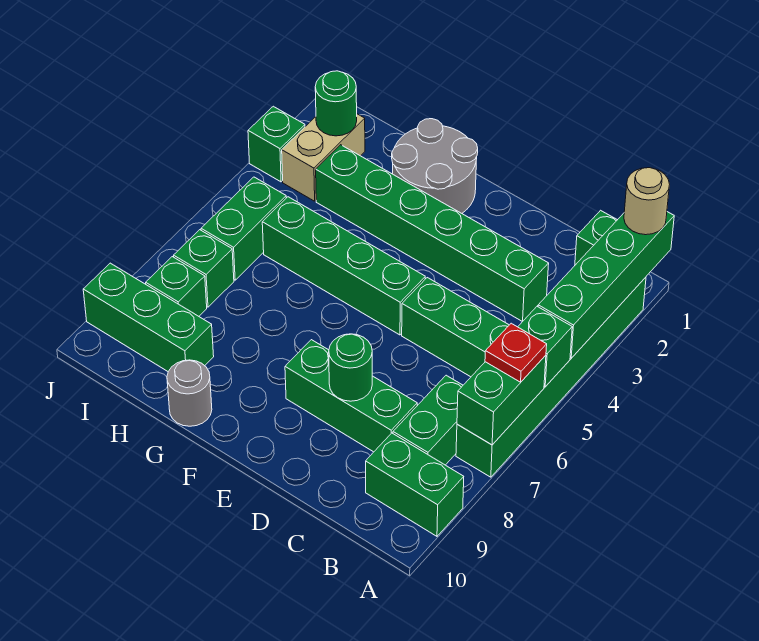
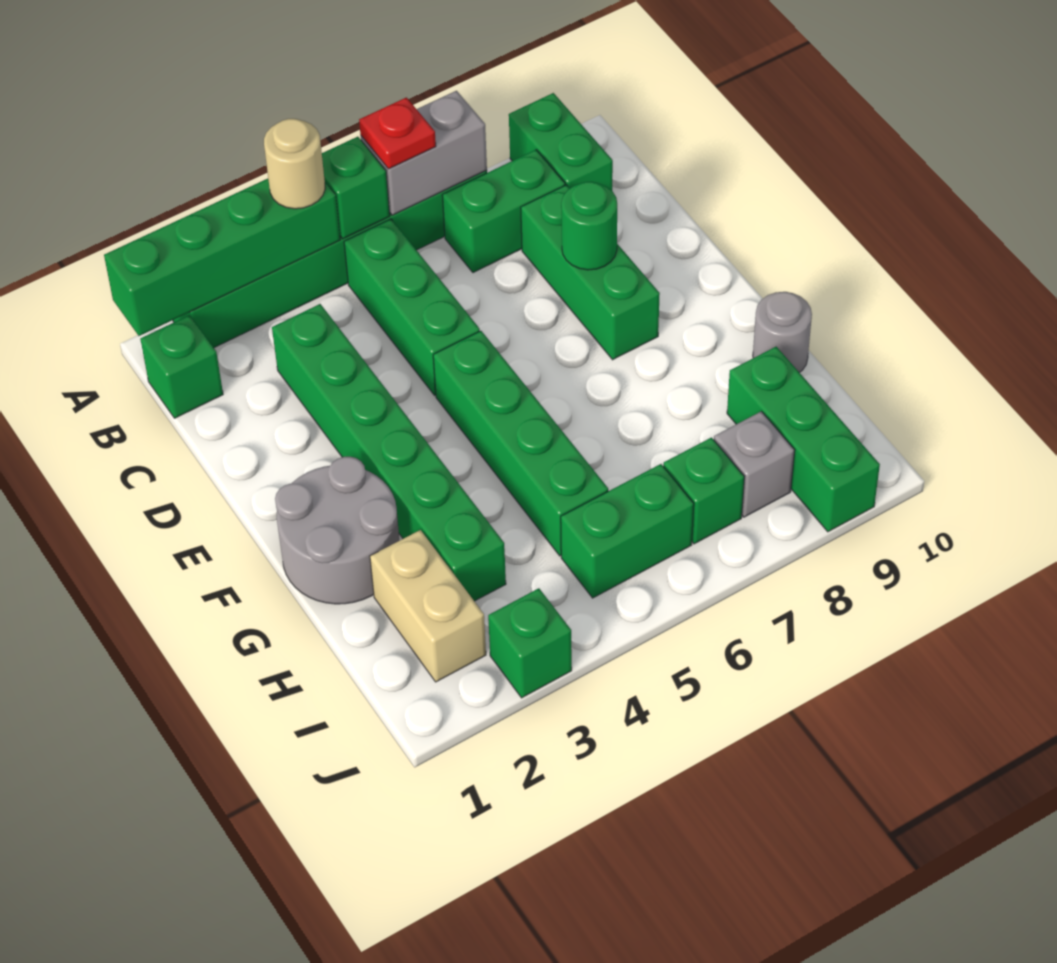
tan round brick A1 level 3 -> tan round brick A4 level 3
green brick A6:A7 level 2 -> grey brick A6:A7 level 2
tan brick I2:I3 level 1 -> tan brick H2:I2 level 1
green round brick I2 level 2 -> none
green brick I8 level 1 -> grey brick I8 level 1

